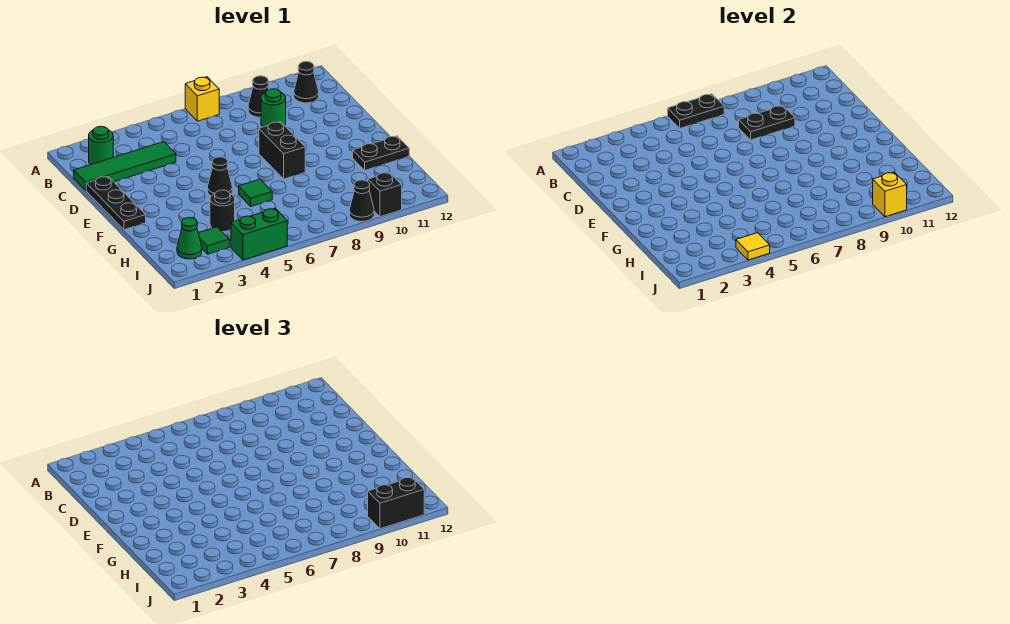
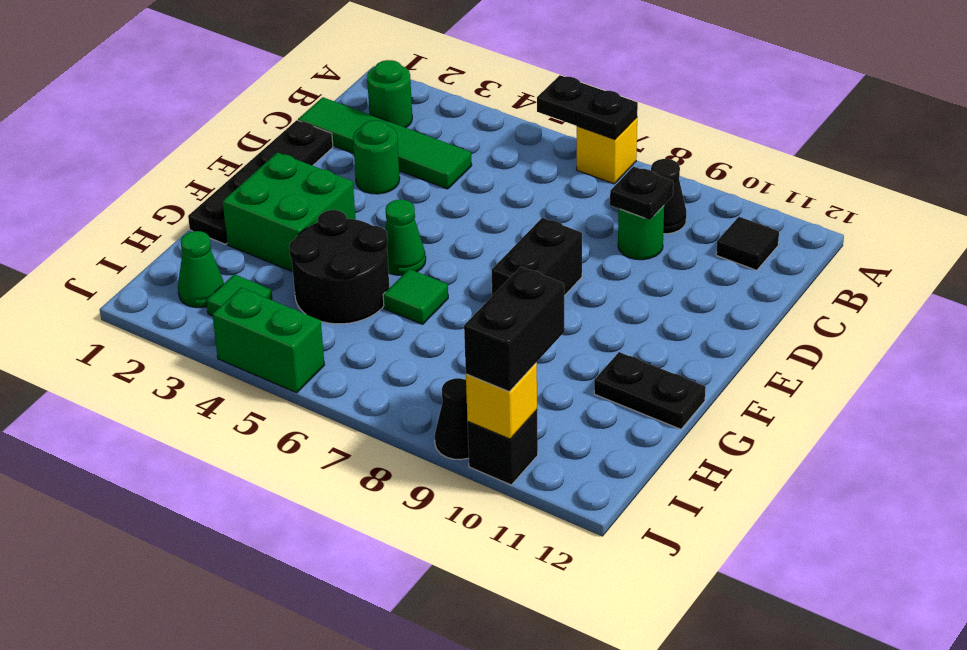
black cone B11 level 1 -> black tile B11 level 1
black plate C8:C9 level 2 -> black plate C9 level 2
black plate D1:F1 level 1 -> black plate D1:G1 level 1
none -> green round brick D3 level 1
none -> green brick F2:G3 level 1
black cone F5 level 1 -> green cone F5 level 1
black round brick H4 level 1 -> black round brick G4:H5 level 1
yellow tile J4 level 2 -> none
black brick J10:J11 level 3 -> black brick I10:J10 level 3

